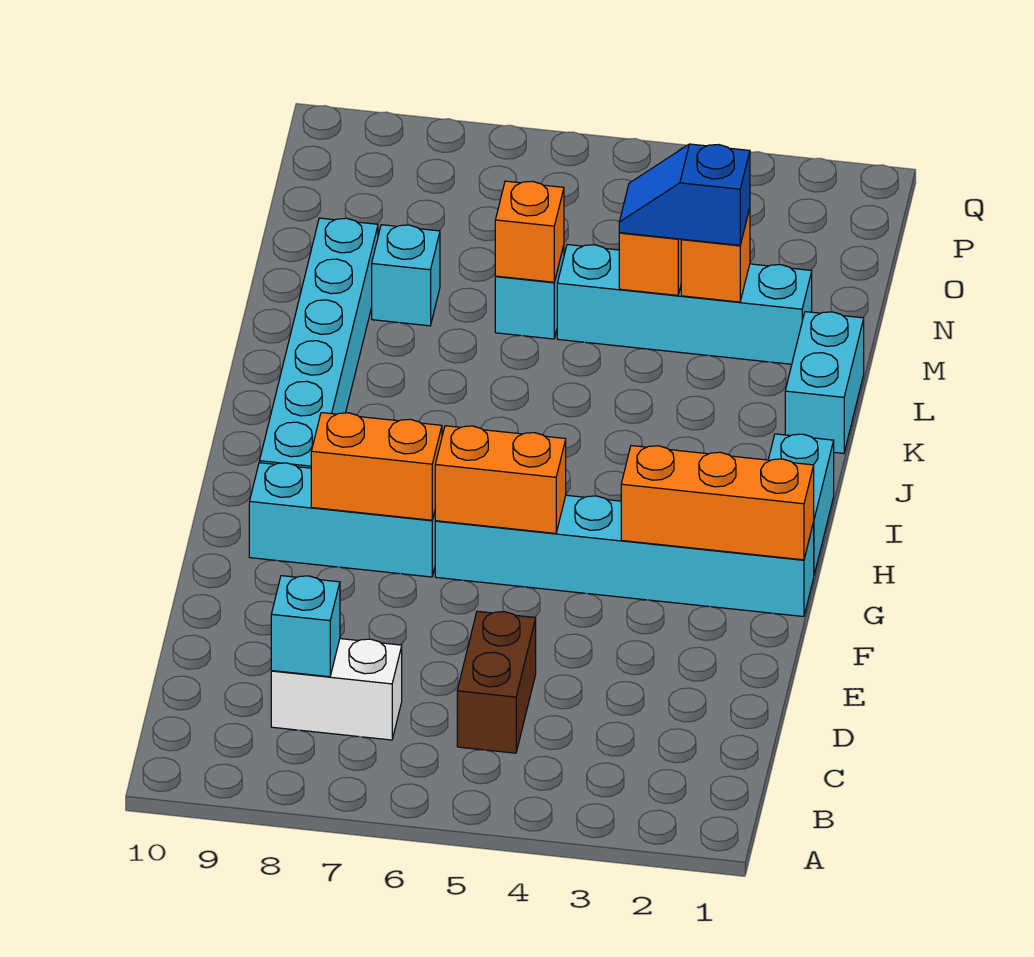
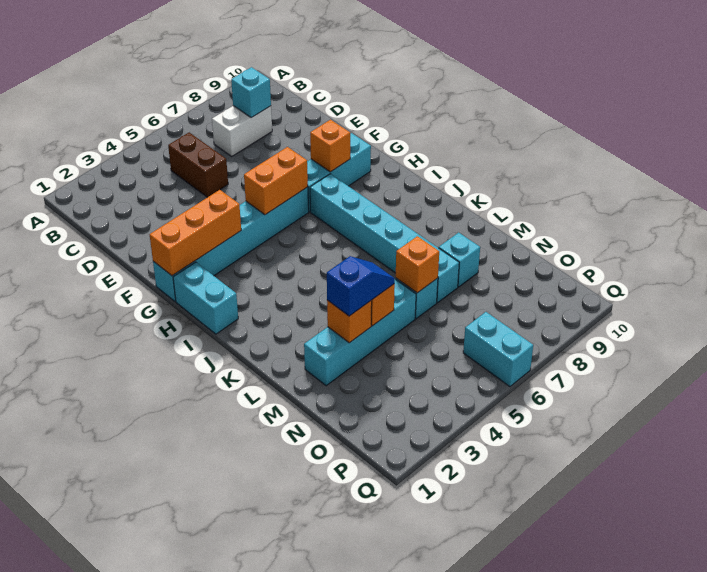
orange brick G7:G8 level 2 -> orange brick G8 level 2
cyan brick H9:M9 level 1 -> cyan brick H7:M7 level 1
cyan brick K1:L1 level 1 -> cyan brick P6:Q6 level 1

